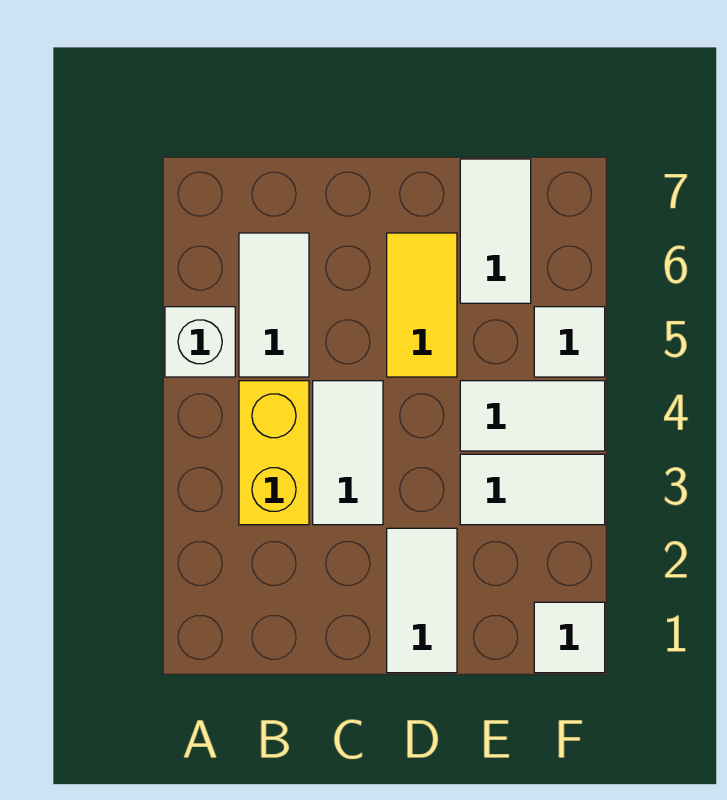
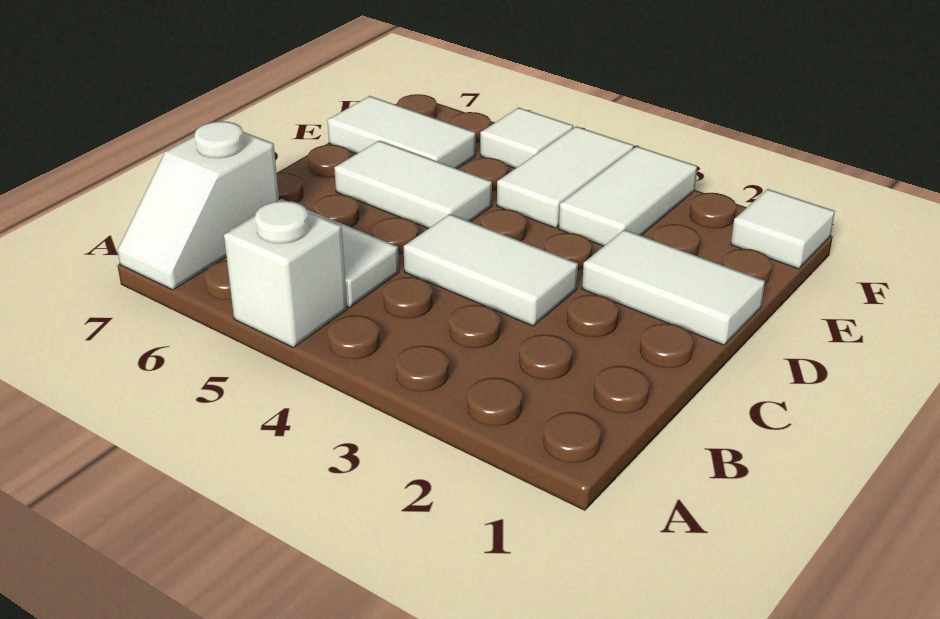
none -> white slope A7:B7 level 1 top B
yellow brick B3:B4 level 1 -> none
yellow tile D5:D6 level 1 -> white tile D5:D6 level 1

